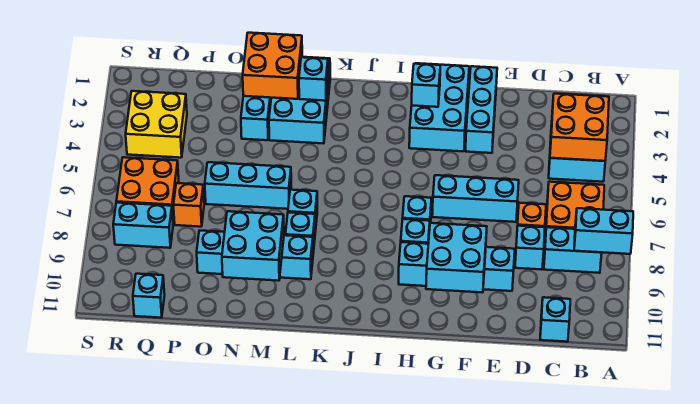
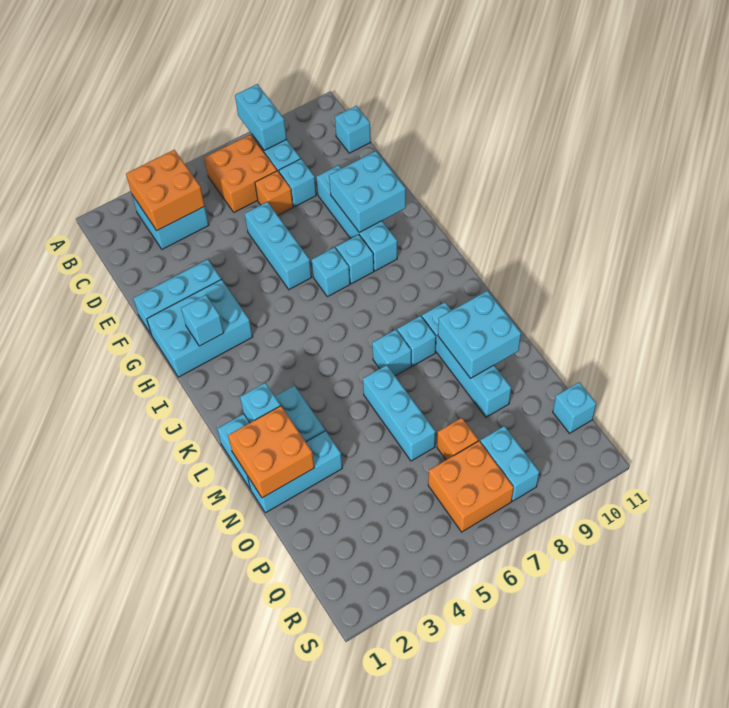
yellow brick Q3:R4 level 1 -> none

